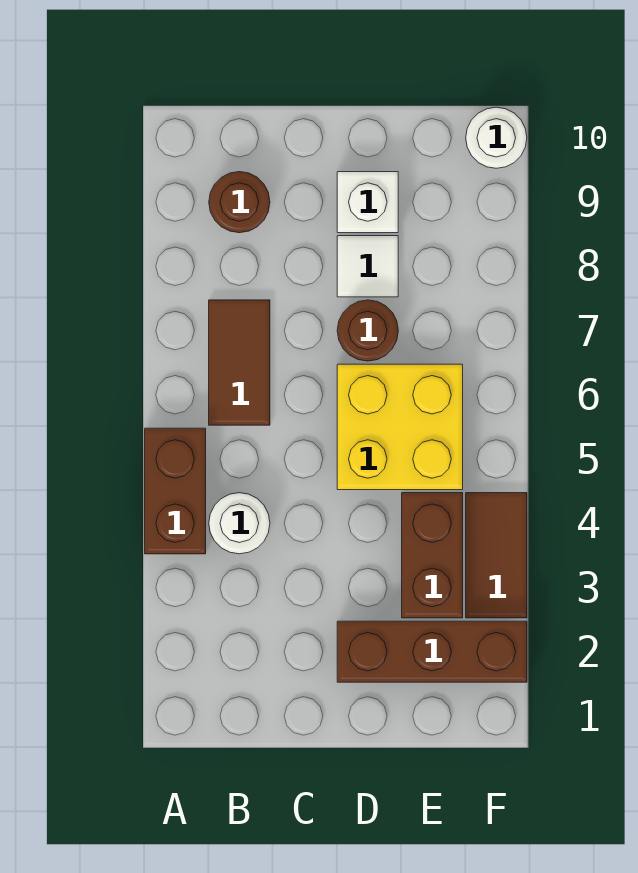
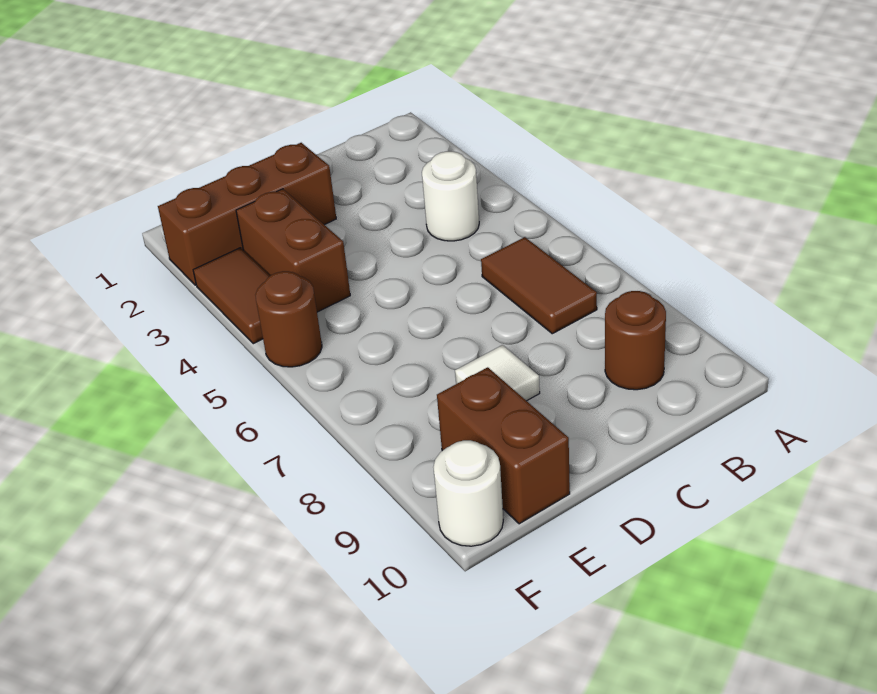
brown brick A4:A5 level 1 -> brown brick E9:E10 level 1
yellow brick D5:E6 level 1 -> none
brown round brick D7 level 1 -> brown round brick F5 level 1
white brick D9 level 1 -> none

